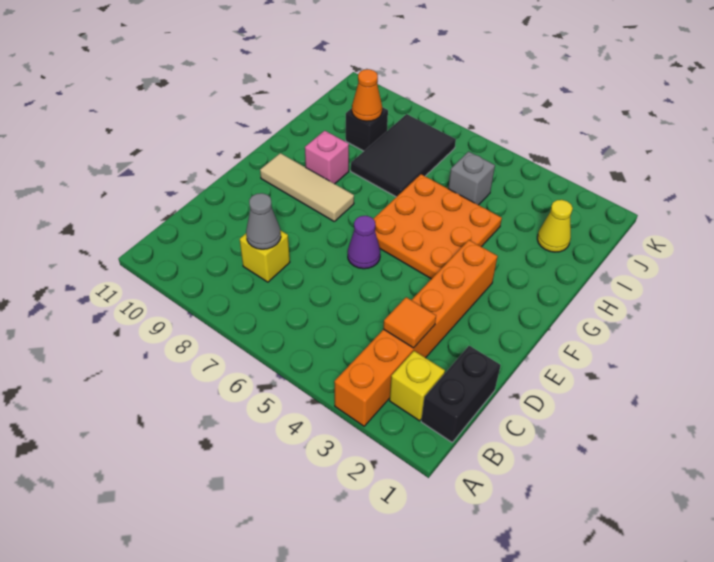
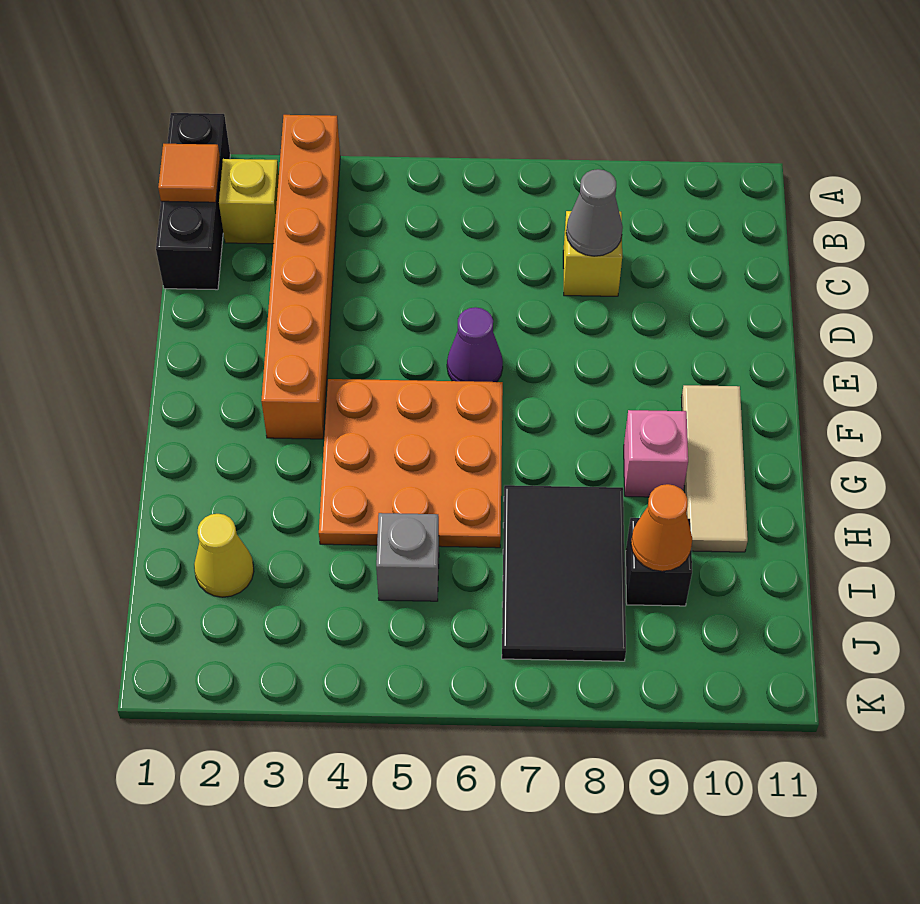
black brick B1:C1 level 1 -> black brick A1:C1 level 1
orange tile C3 level 2 -> orange tile B1 level 2
tan tile F8:F10 level 1 -> tan tile F10:H10 level 1

